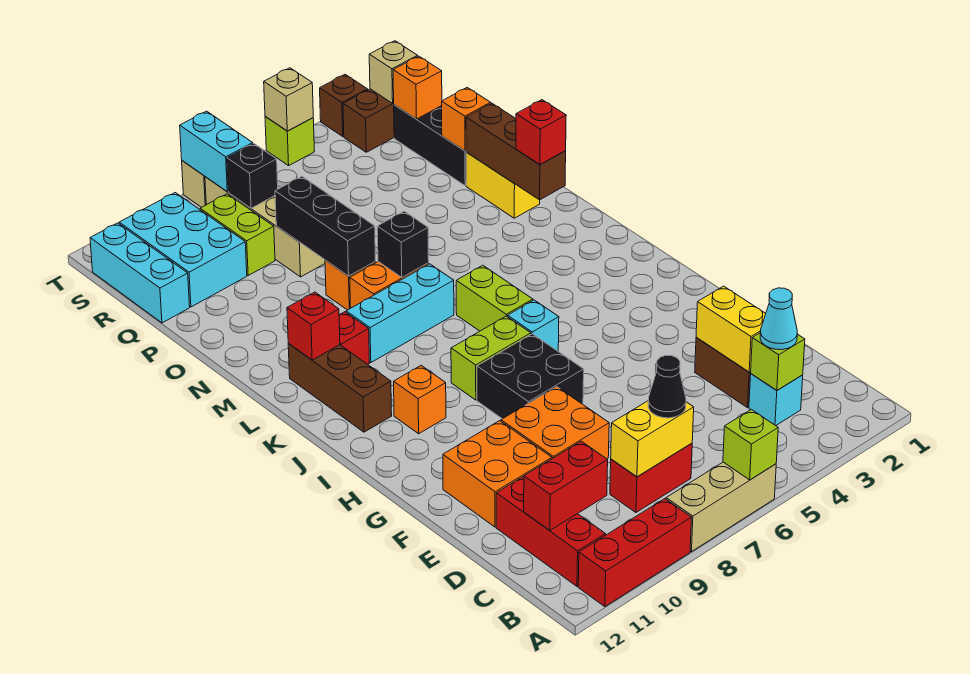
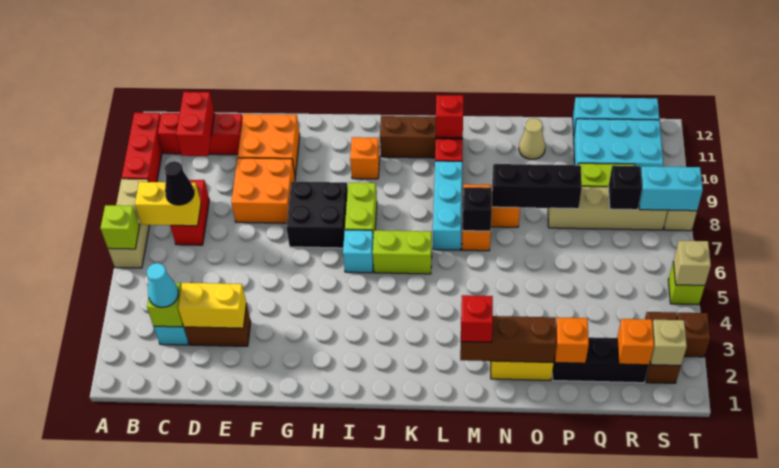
yellow brick C7:C8 level 2 -> yellow brick B7:C7 level 2
none -> tan cone O11 level 1

